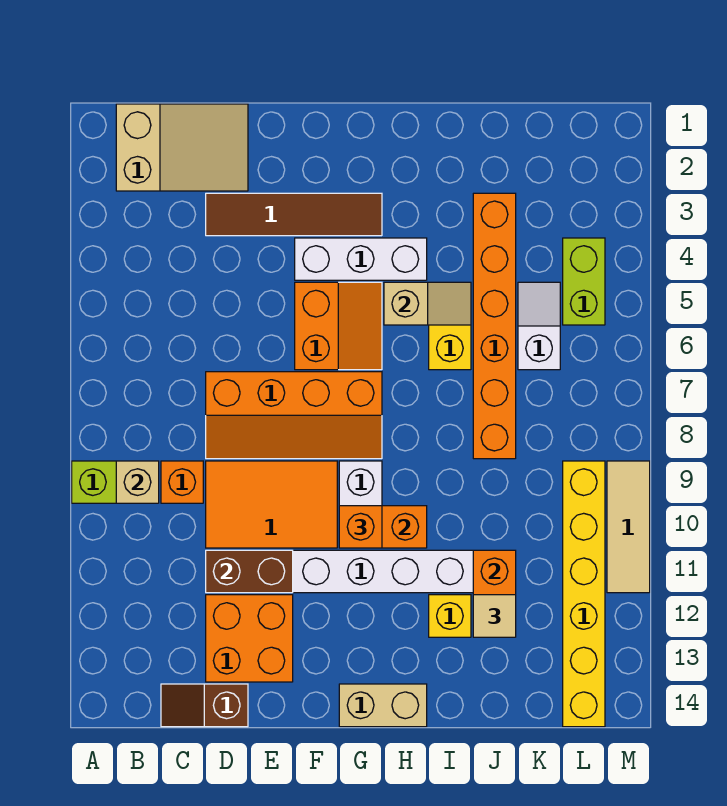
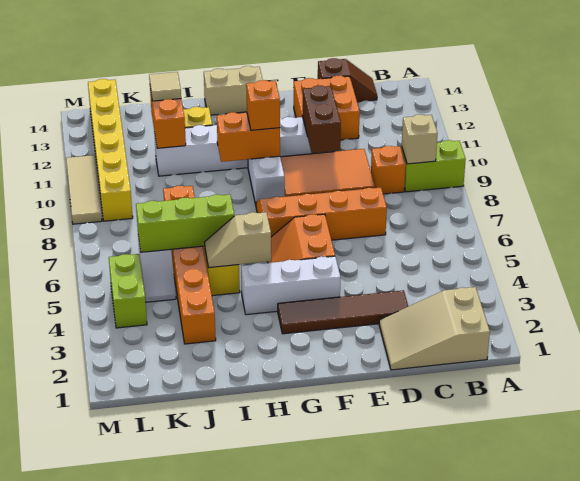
brown brick D11:E11 level 2 -> brown brick E10:E11 level 2
none -> lime brick I6:K6 level 2

